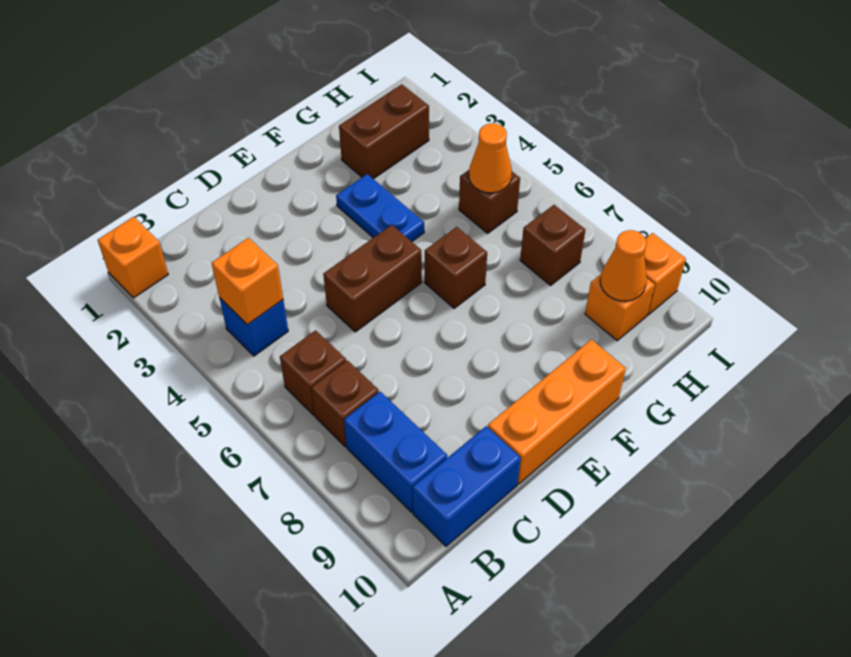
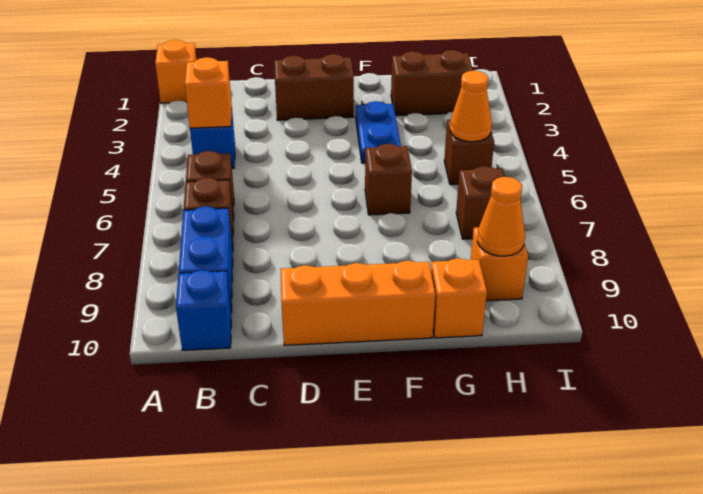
blue brick B10:C10 level 1 -> blue brick B10 level 1
brown brick D5:E5 level 1 -> brown brick D2:E2 level 1
orange brick I9 level 1 -> orange brick G10 level 1

